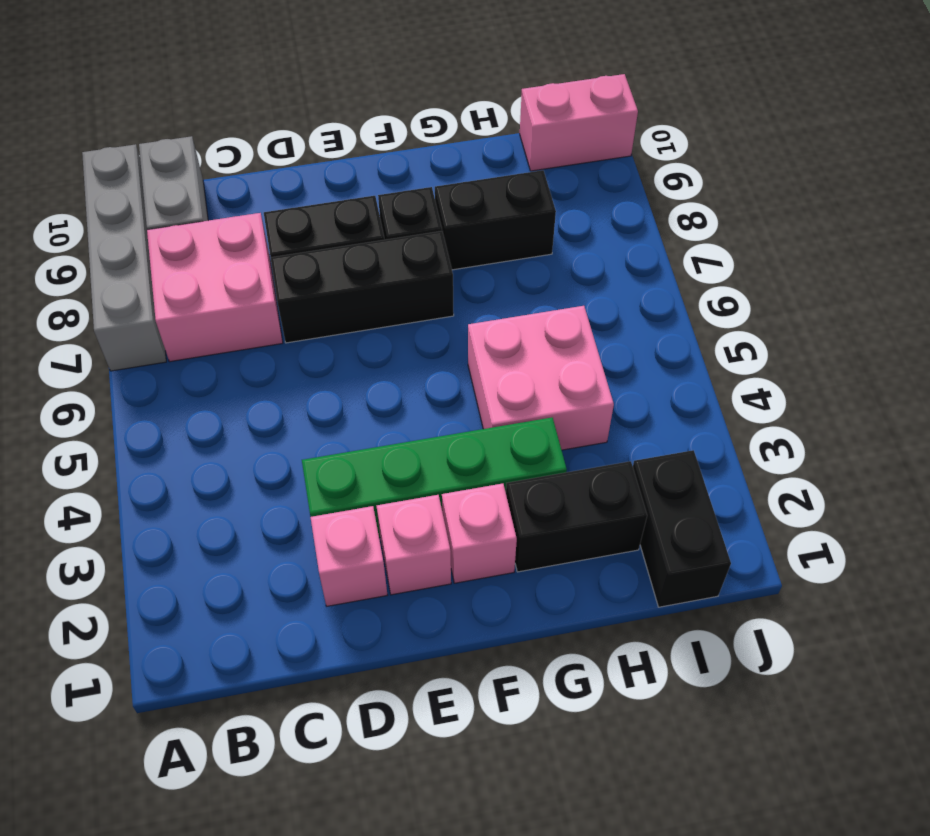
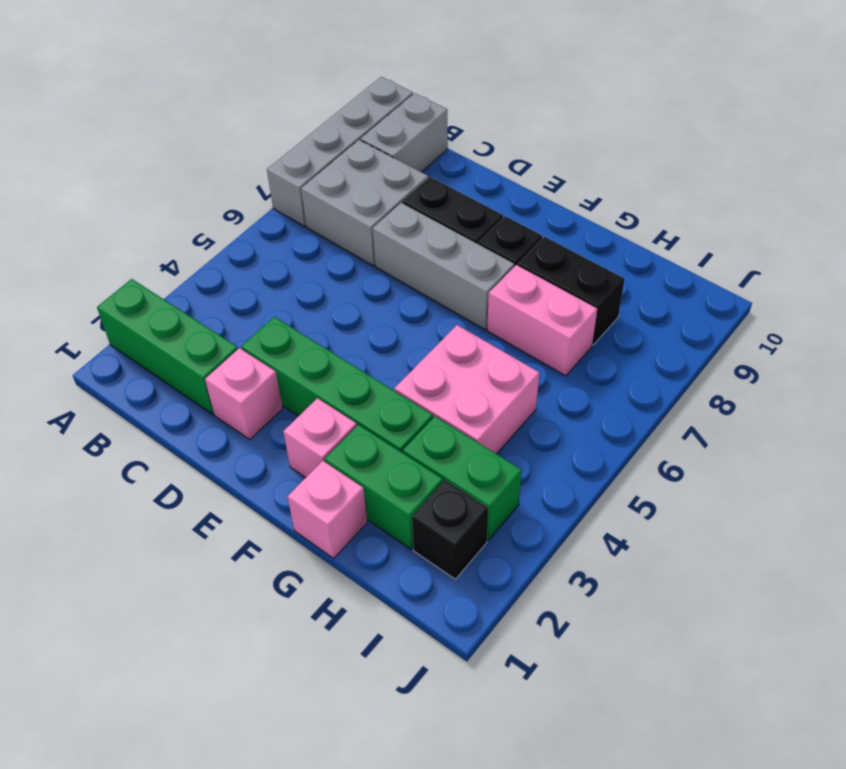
none -> green brick A2:C2 level 1
pink brick B7:C8 level 1 -> grey brick B7:C8 level 1
black brick D7:F7 level 1 -> grey brick D7:F7 level 1
pink brick E2 level 1 -> pink brick G1 level 1
black brick G2:H2 level 1 -> green brick G2:H2 level 1
none -> green brick H3:I3 level 1
black brick I1:I2 level 1 -> black brick I2 level 1
pink brick I10:J10 level 1 -> pink brick G7:H7 level 1

